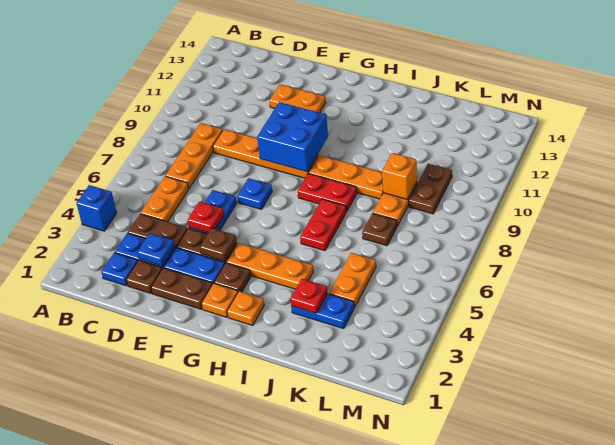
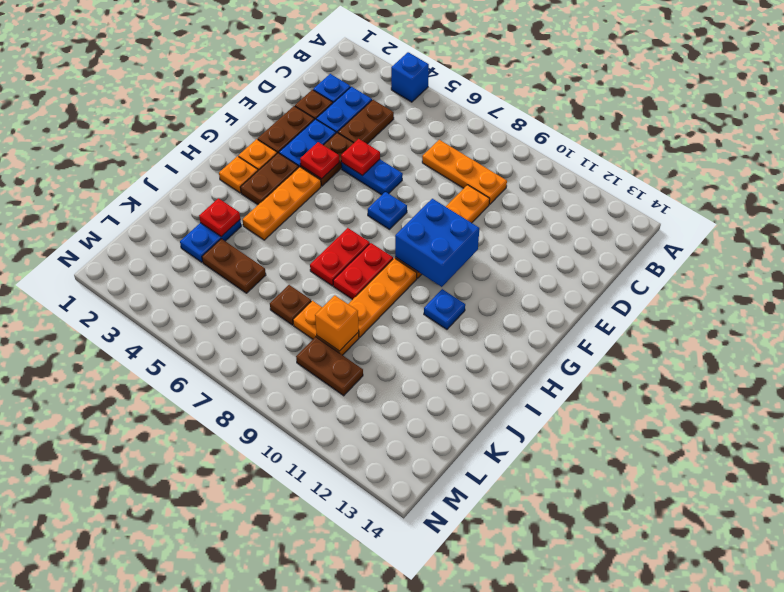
orange plate C5:C6 level 1 -> none
blue plate D3 level 2 -> blue plate H11 level 1
orange plate E12:F12 level 1 -> none
brown plate F4 level 2 -> red plate F4 level 2
brown plate G3 level 1 -> brown plate G3:H3 level 1
red plate I6:I7 level 1 -> red plate H7:I7 level 1
orange plate K4:K5 level 1 -> brown plate K4:K5 level 1

